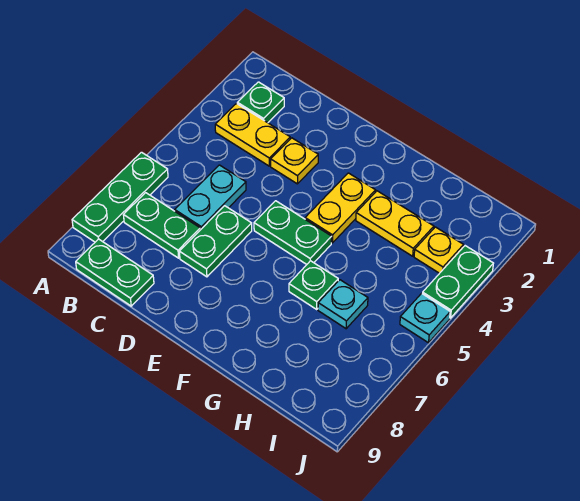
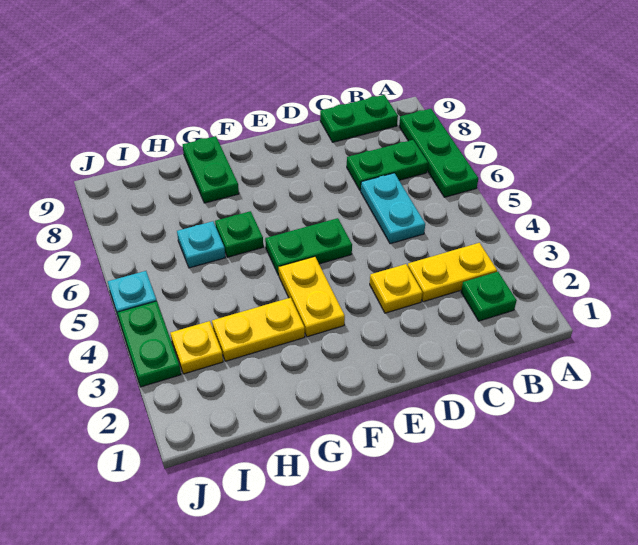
green plate D6:D7 level 1 -> green plate G8:G9 level 1

